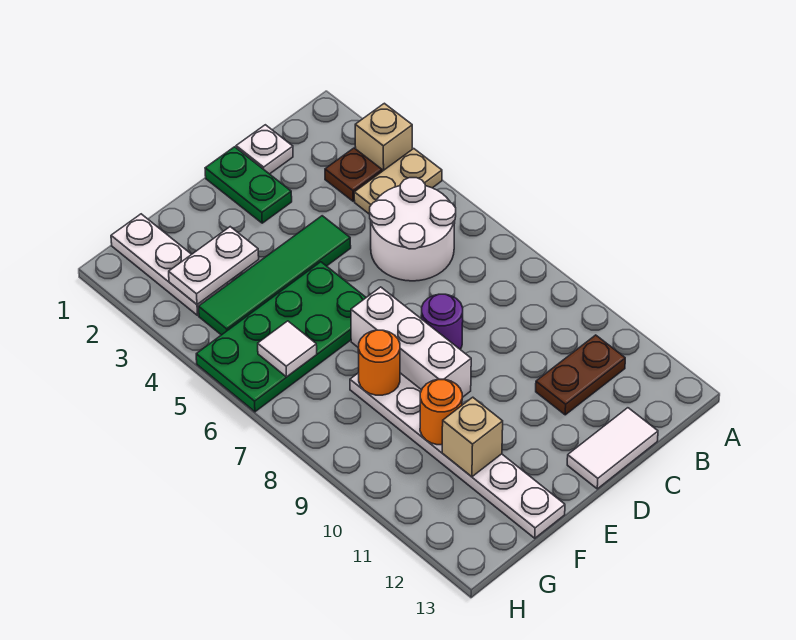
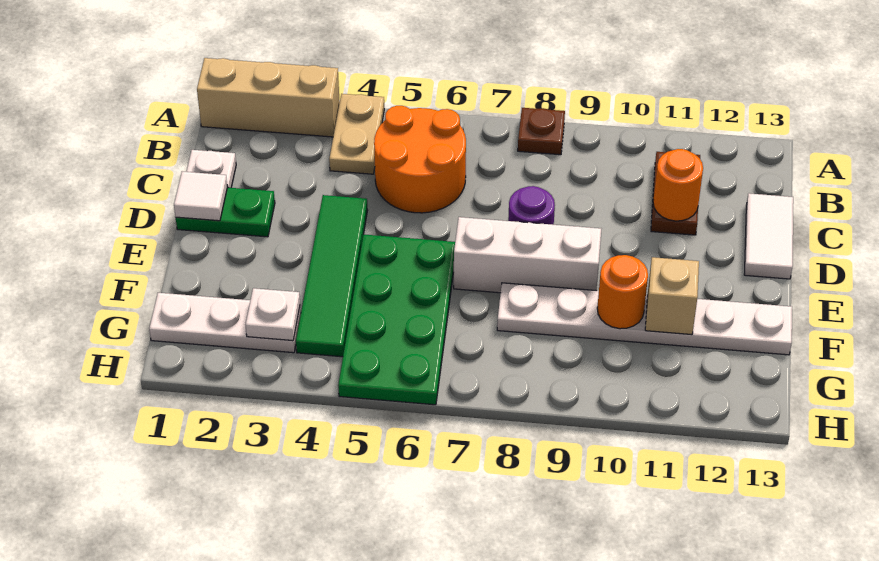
tan brick A3 level 1 -> tan brick A1:A3 level 1
brown plate B3 level 1 -> brown plate A8 level 1
white round brick B5:C6 level 1 -> orange round brick B5:C6 level 1
white plate F3:G3 level 2 -> white plate G3 level 2
orange round brick F8 level 2 -> orange round brick C11 level 2
white tile G6 level 2 -> white tile D1 level 2

